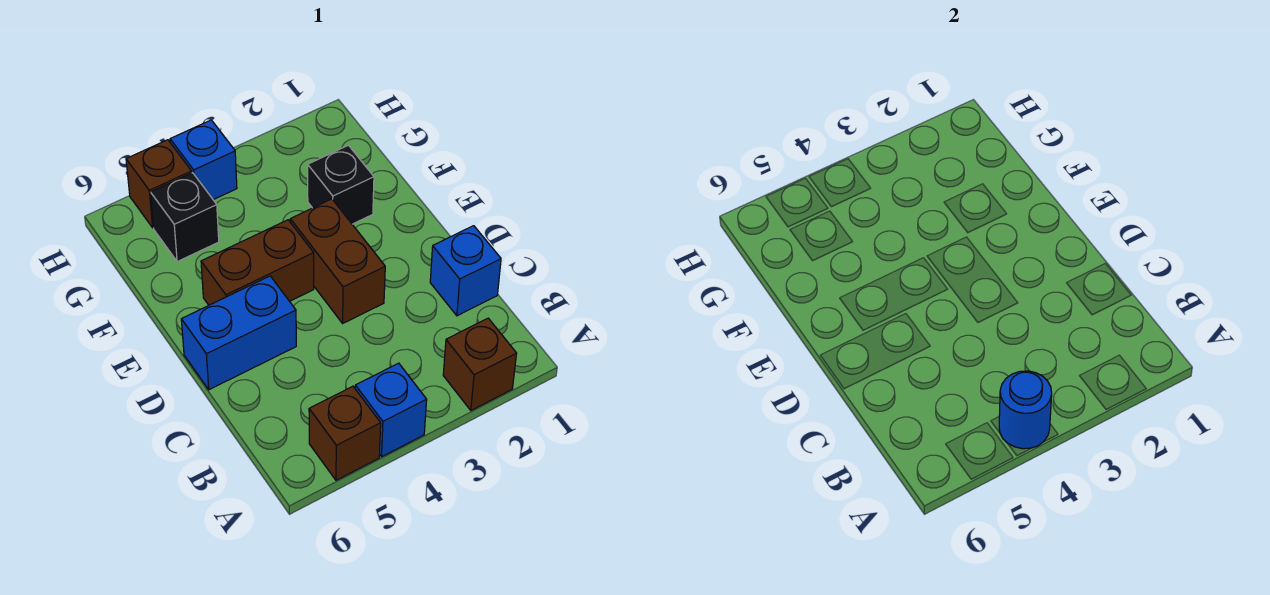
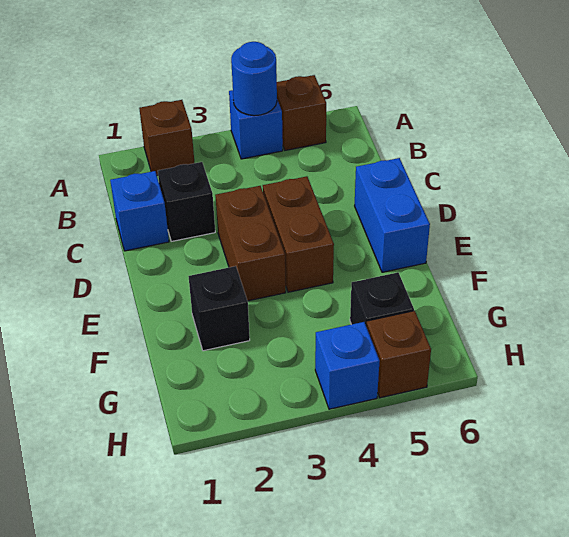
none -> black brick C2 level 1
blue brick D5:D6 level 1 -> blue brick D6:E6 level 1
brown brick E4:E5 level 1 -> brown brick D4:E4 level 1

